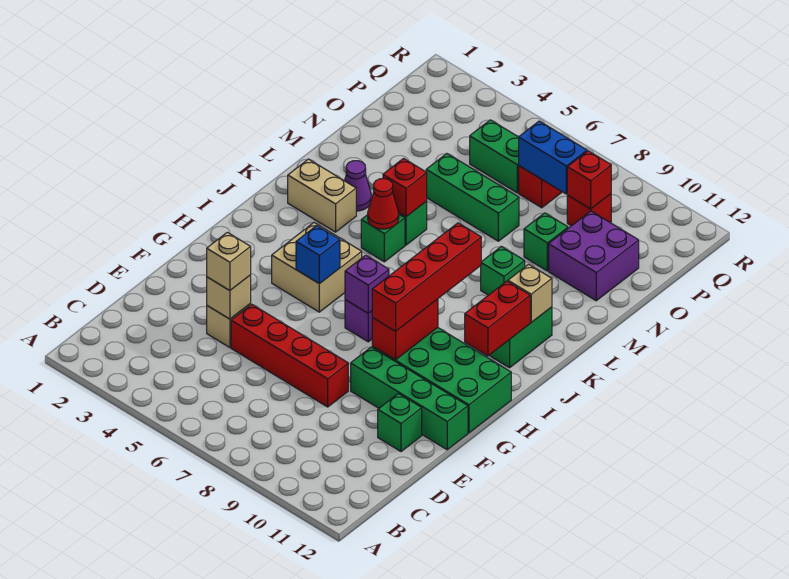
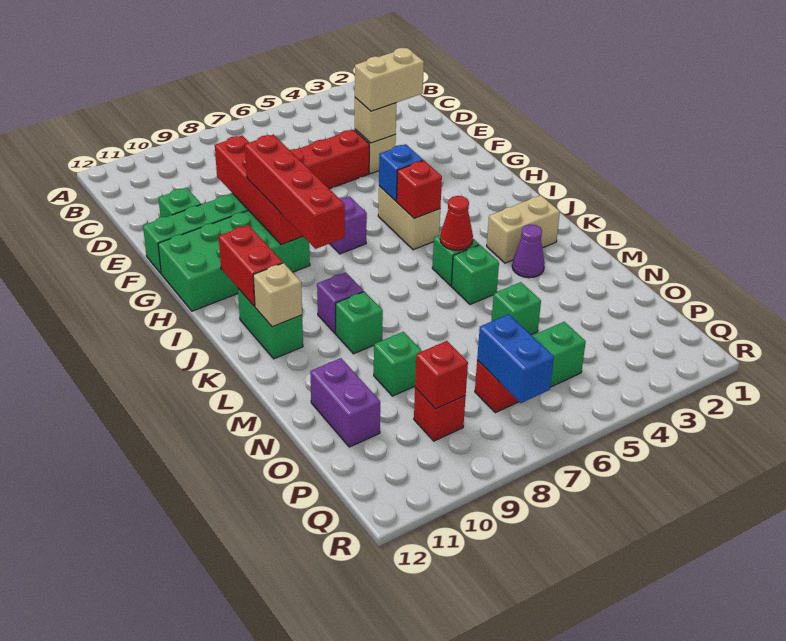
tan brick E4 level 3 -> tan brick E3:E4 level 3
red brick G9:H9 level 2 -> red brick E9:H9 level 2
tan brick H4:I5 level 1 -> tan brick H5:I5 level 1
purple brick H7 level 2 -> purple brick K9 level 1
red brick L5 level 2 -> red brick I5 level 2
green brick N5:N7 level 1 -> green brick N5 level 1
purple brick N10:O11 level 1 -> purple brick N11:O11 level 1
blue brick P7:P8 level 2 -> blue brick P7:Q7 level 2

